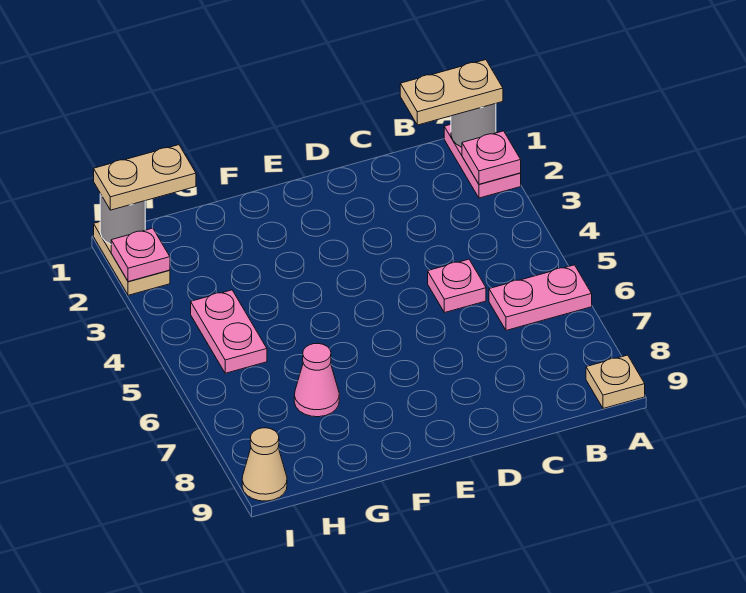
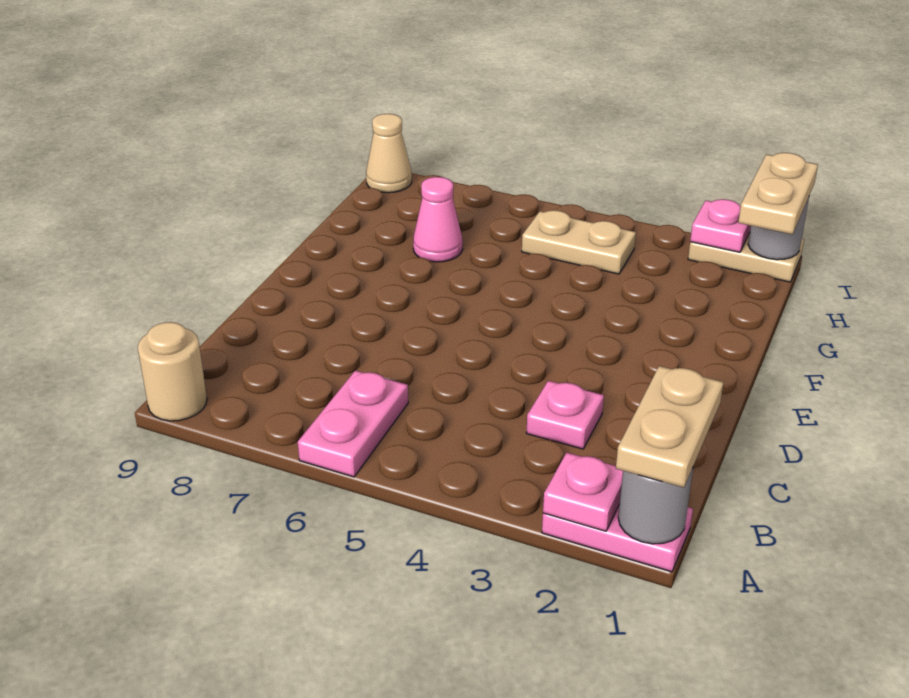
tan plate A9 level 1 -> tan round brick A9 level 1
pink plate C5 level 1 -> pink plate C3 level 1
pink plate H4:H5 level 1 -> tan plate H4:H5 level 1

